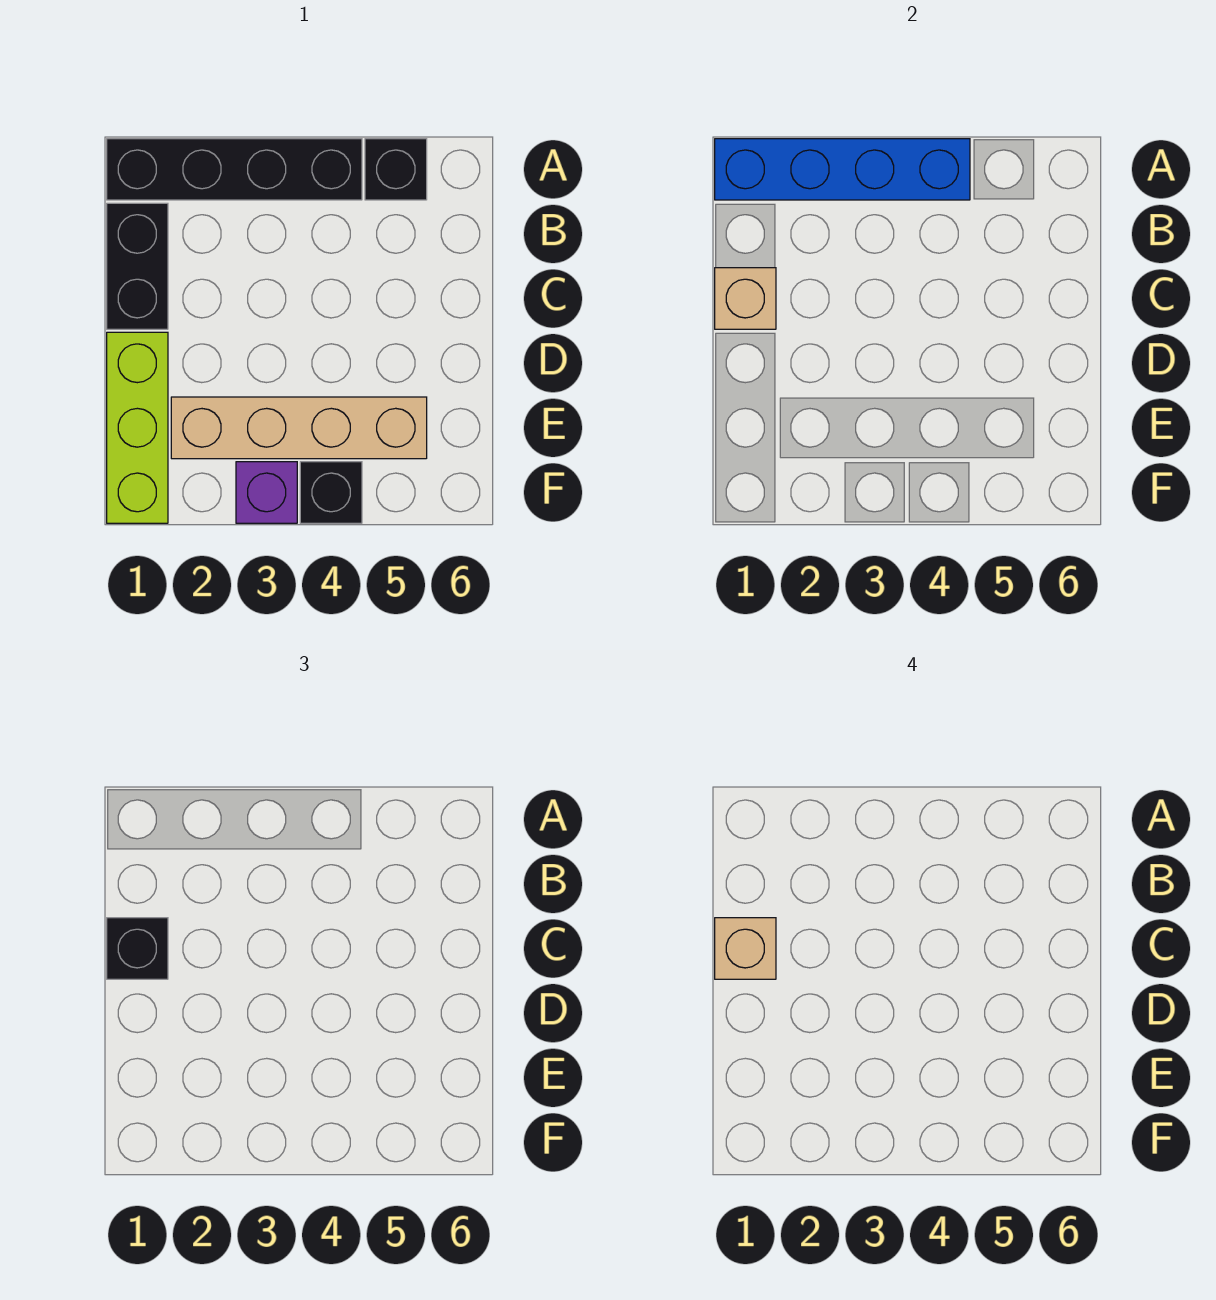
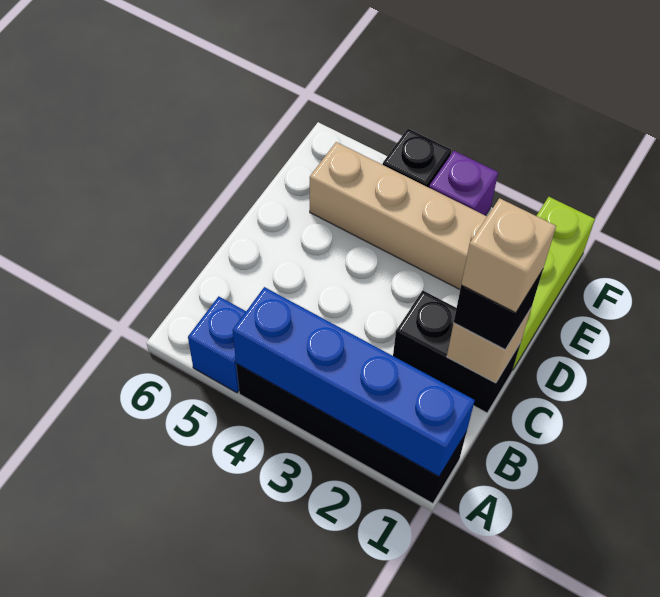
black brick A5 level 1 -> blue brick A5 level 1
black brick B1:C1 level 1 -> black brick C1:C2 level 1

